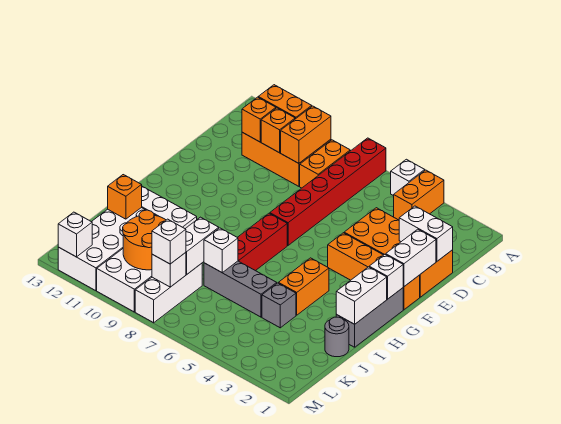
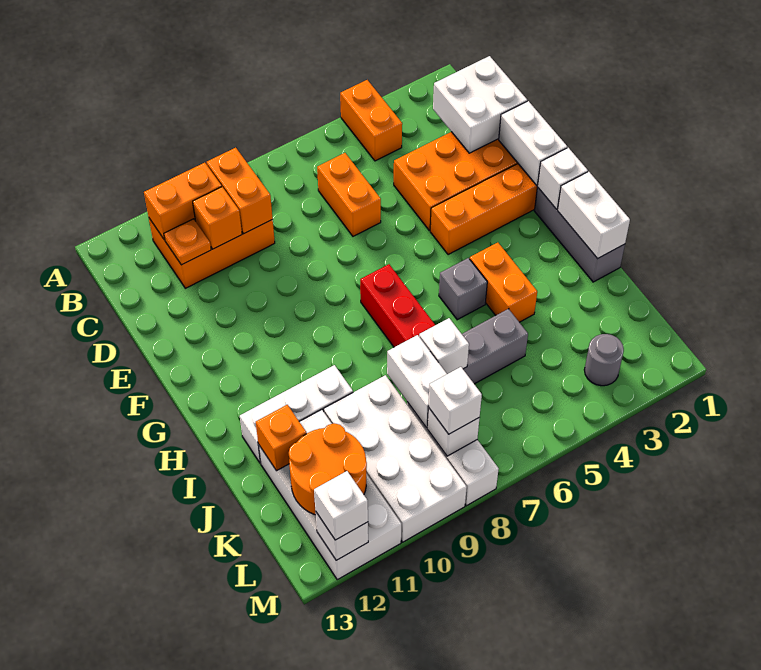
white brick A5 level 1 -> white brick M12 level 3
red brick A7:F7 level 1 -> none
orange brick B8:C8 level 1 -> orange brick C6:D6 level 1
orange brick C11 level 2 -> orange plate C11 level 2
white brick D1:D2 level 2 -> white brick C1:D2 level 2
grey round brick J1 level 1 -> grey round brick L3 level 1
grey brick J4 level 1 -> grey brick H5 level 1
orange round brick K9:L10 level 2 -> orange round brick K11:L12 level 2

